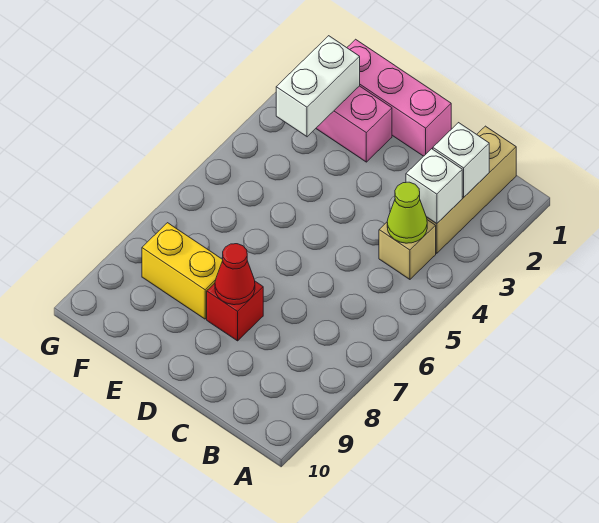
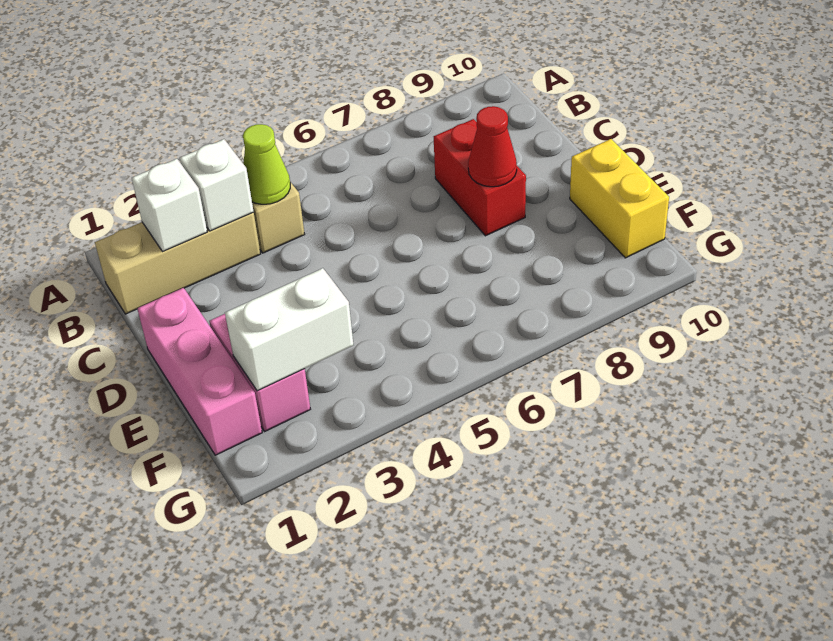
red brick D8 level 1 -> red brick C8:D8 level 1
yellow brick E8:F8 level 1 -> yellow brick E10:F10 level 1

